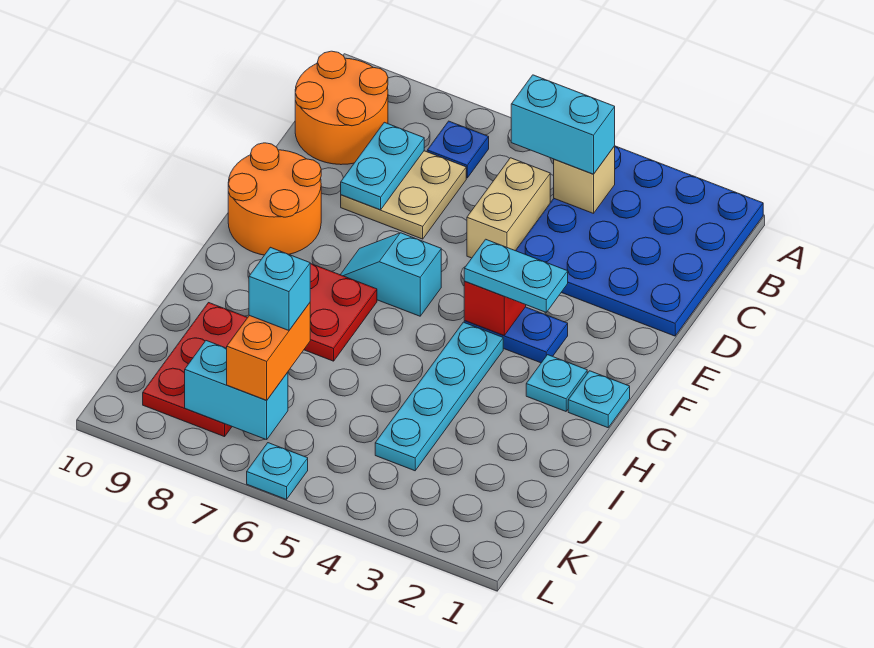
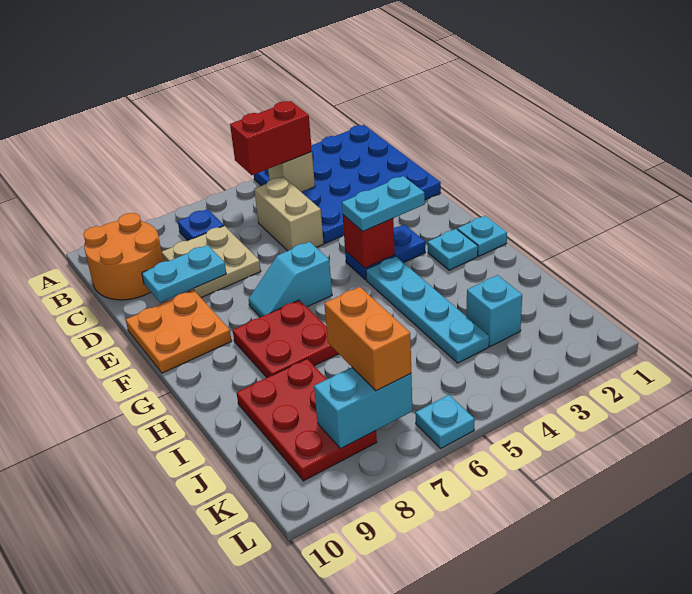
cyan brick B4:B5 level 3 -> red brick B4:B5 level 3
cyan plate C8:D8 level 2 -> cyan plate D8:D9 level 2
orange round brick E9:F10 level 1 -> orange plate E9:F10 level 1
cyan brick J7 level 4 -> cyan brick J3 level 1

